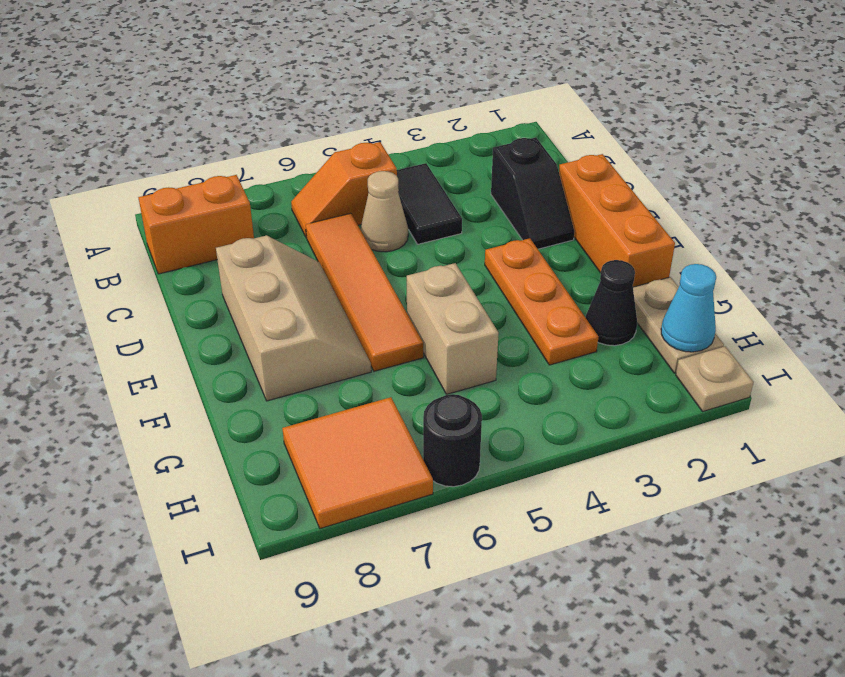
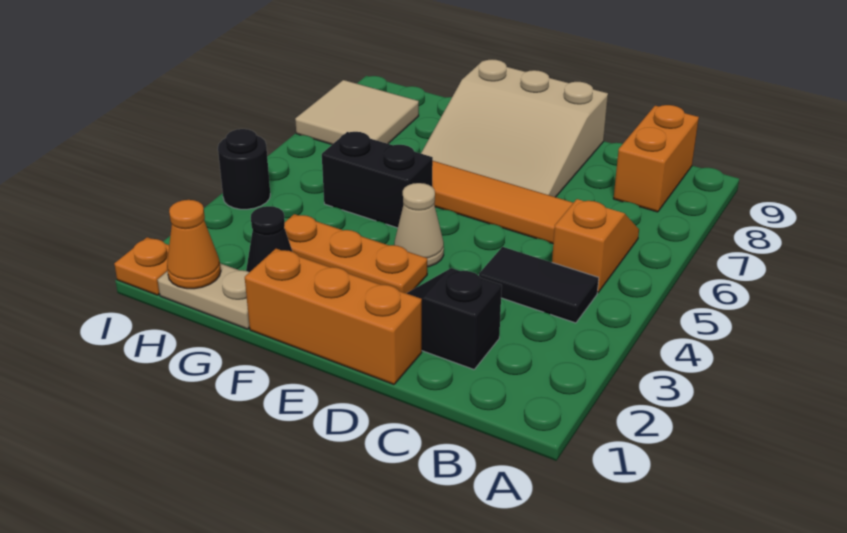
tan cone C5 level 1 -> tan cone E4 level 1
tan slope D7:F8 level 1 top 8 -> tan slope D7:F9 level 1 top 9
tan brick F5:G5 level 1 -> black brick F5:G5 level 1
cyan cone H1 level 2 -> orange cone H1 level 2
orange tile H7:I8 level 1 -> tan tile H7:I8 level 1
tan plate I1 level 1 -> orange plate I1 level 1
black round brick I6 level 1 -> black round brick I4 level 1

